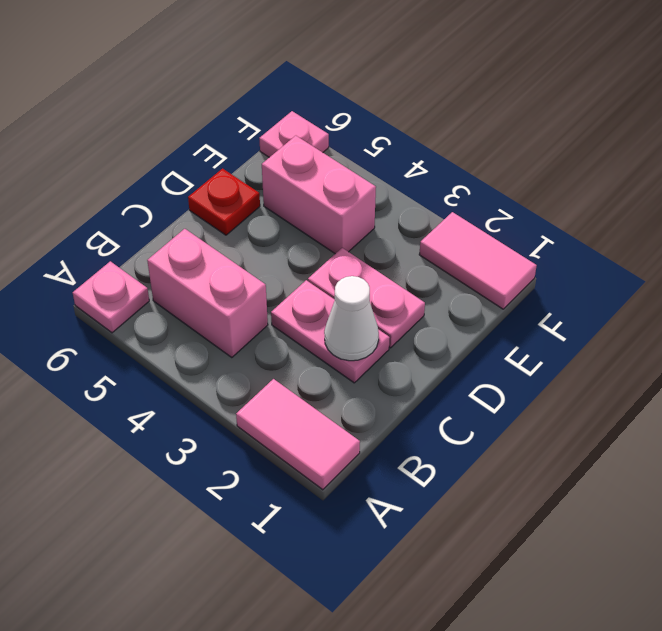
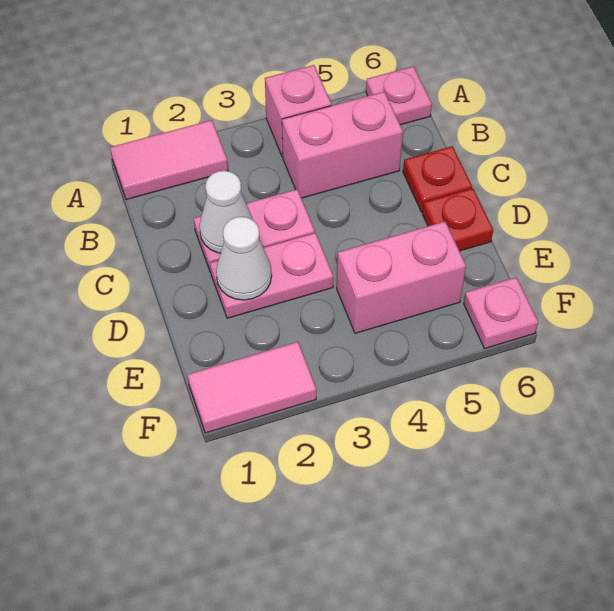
none -> pink brick A4 level 1
none -> red plate C6 level 1
none -> white cone D2 level 2

